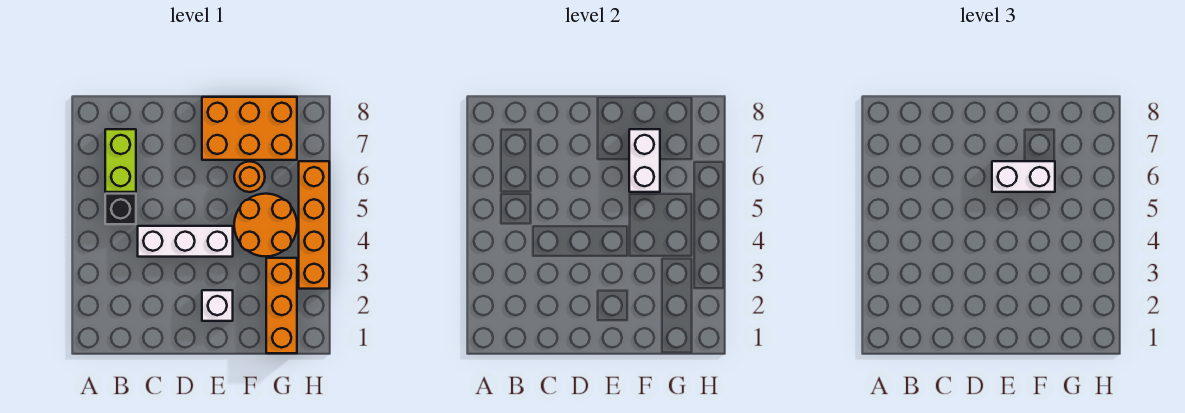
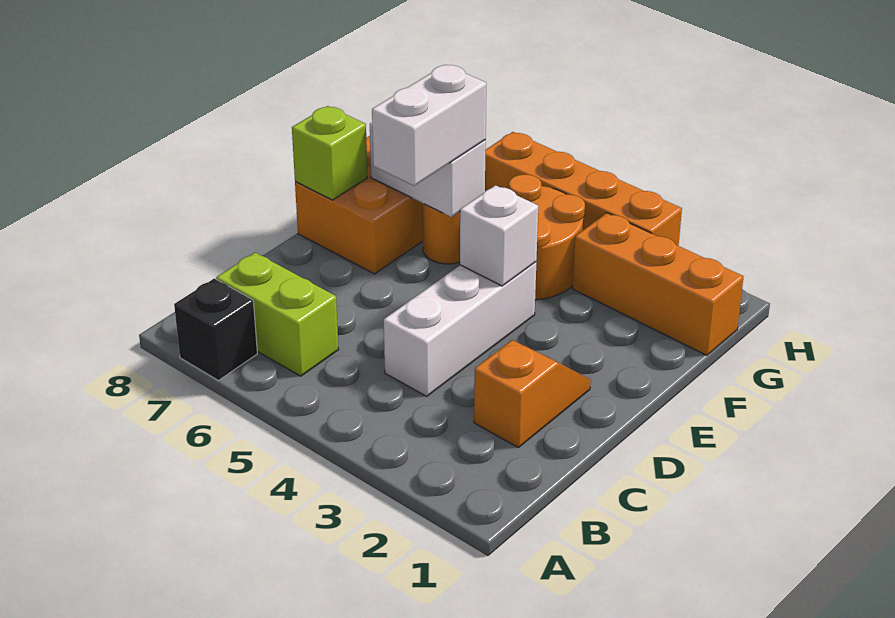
black brick B5 level 1 -> black brick A7 level 1
none -> orange slope C2:D2 level 1 top C
white brick E2 level 1 -> white brick E4 level 2
none -> lime brick E8 level 2

